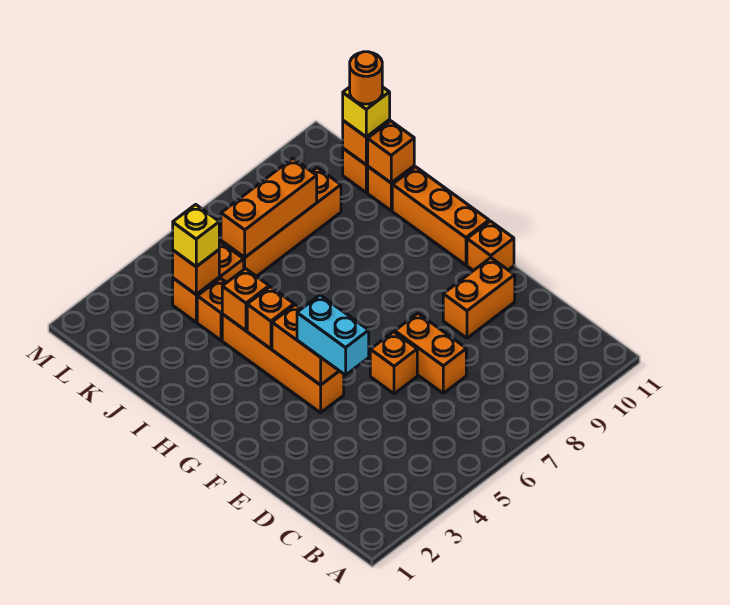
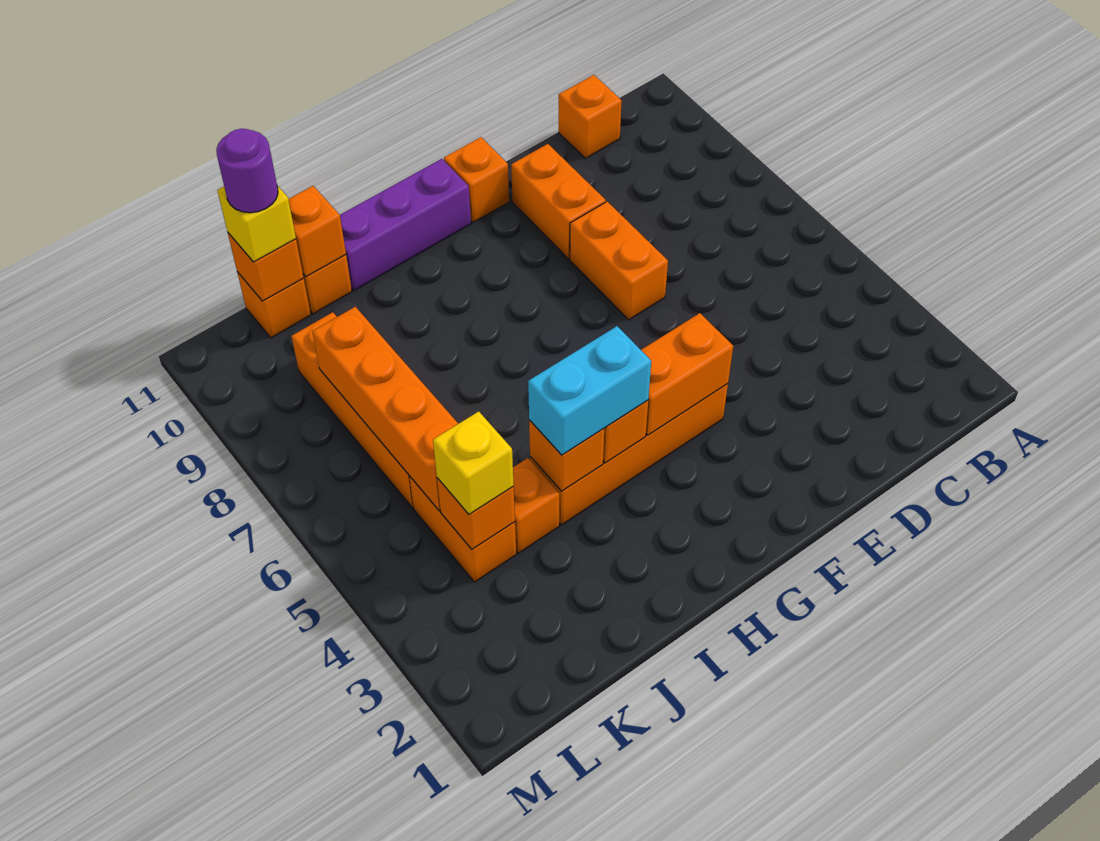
orange brick D7:E7 level 1 -> orange brick E7:E8 level 1
cyan brick E4:F4 level 3 -> cyan brick H4:I4 level 3
orange brick E6 level 1 -> orange brick C11 level 1
orange brick G11:I11 level 1 -> purple brick G11:I11 level 1
orange brick K6:K8 level 2 -> orange brick K5:K8 level 2
orange round brick K11 level 4 -> purple round brick K11 level 4

